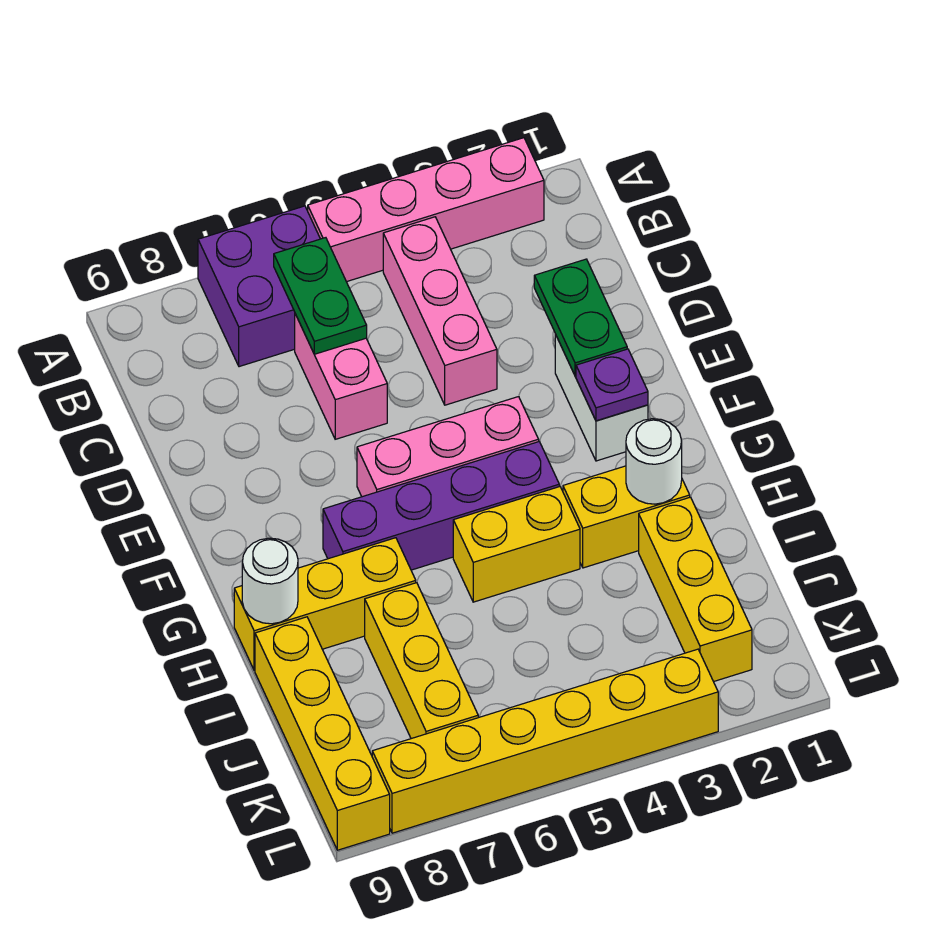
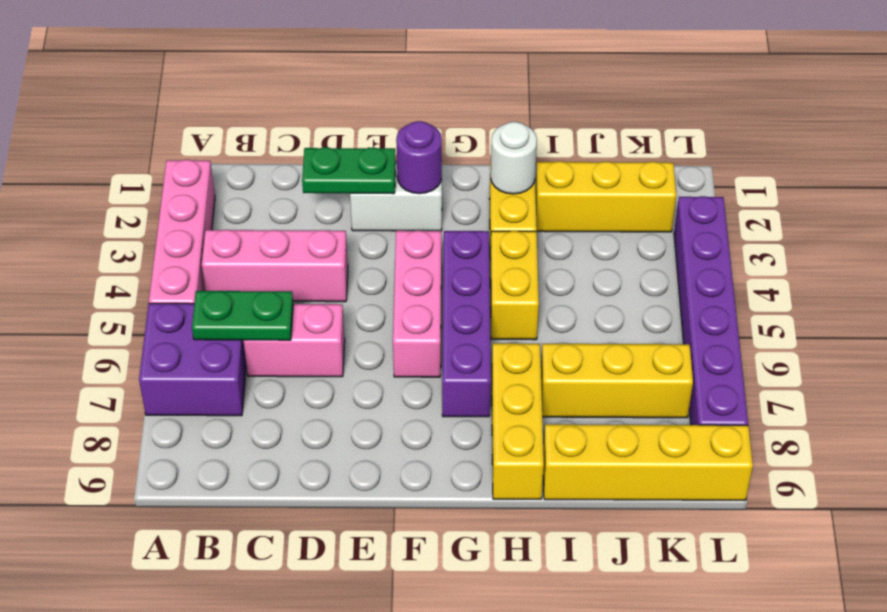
purple plate F2 level 2 -> purple round brick F2 level 2
white round brick H9 level 2 -> none
yellow brick L3:L8 level 1 -> purple brick L3:L8 level 1

